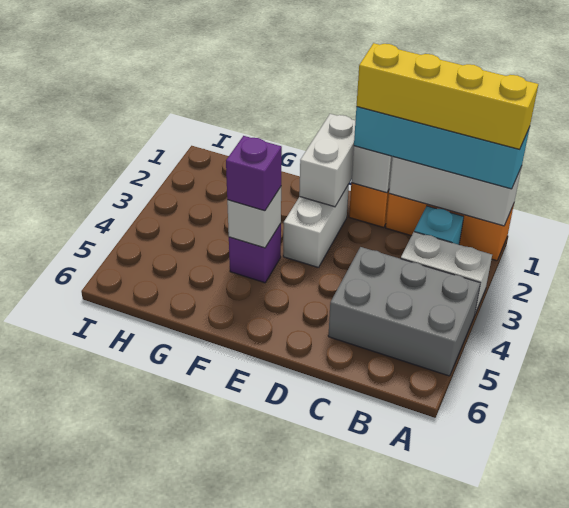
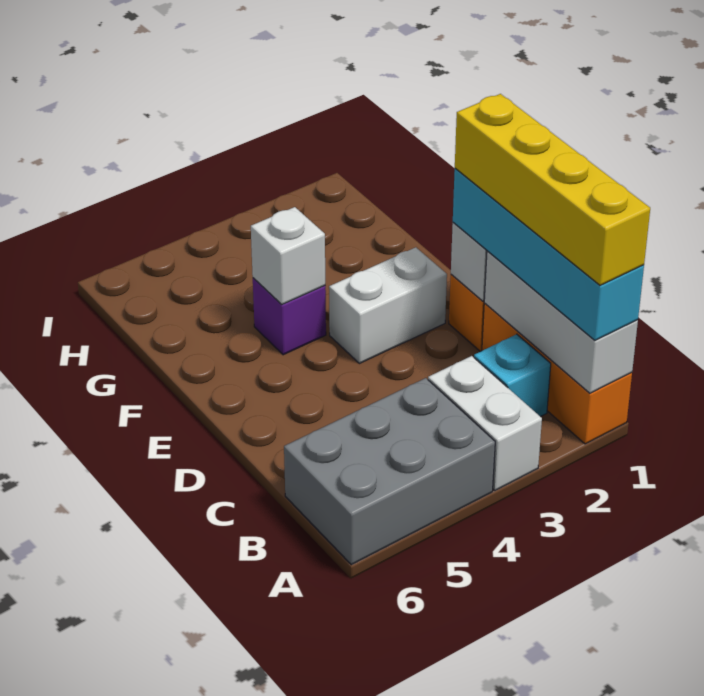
grey brick A4:C5 level 1 -> grey brick A4:B6 level 1
white brick E1:E2 level 2 -> none
purple brick F4 level 3 -> none

